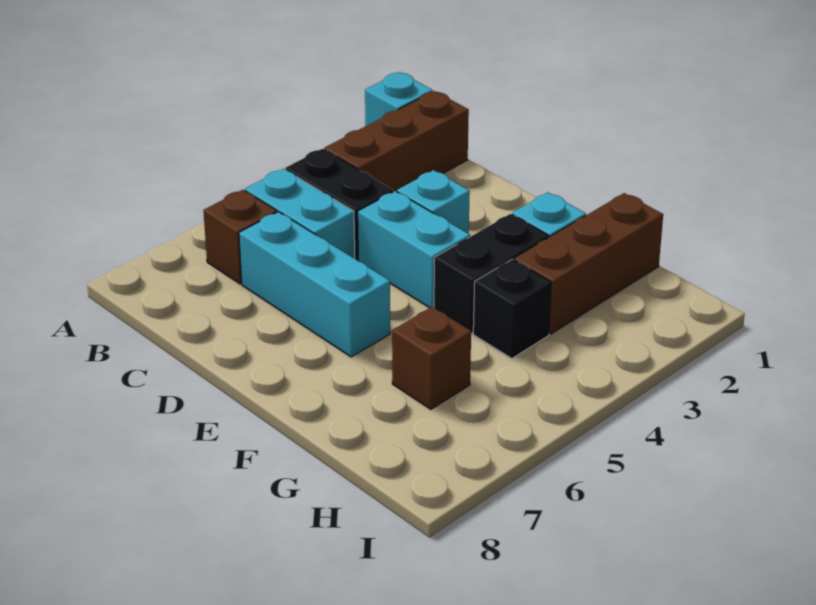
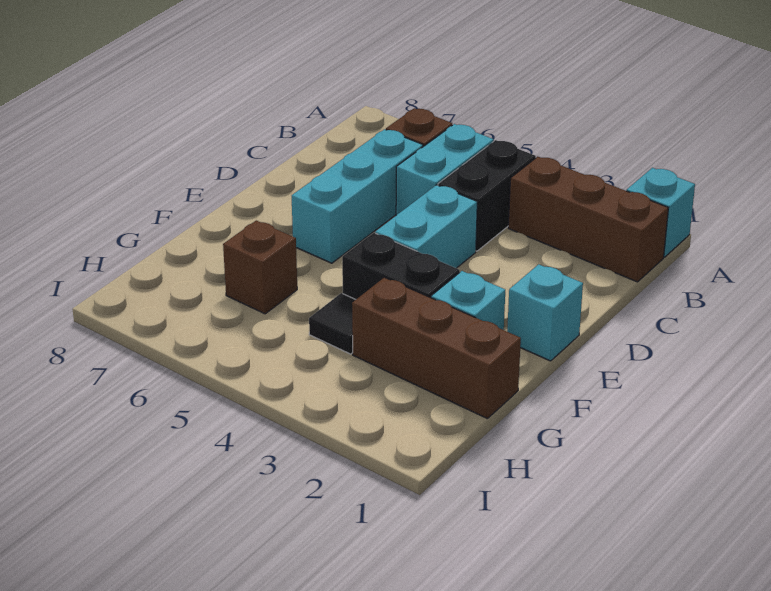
cyan brick D3 level 1 -> cyan brick E1 level 1
black brick G4 level 1 -> black tile G4 level 1

